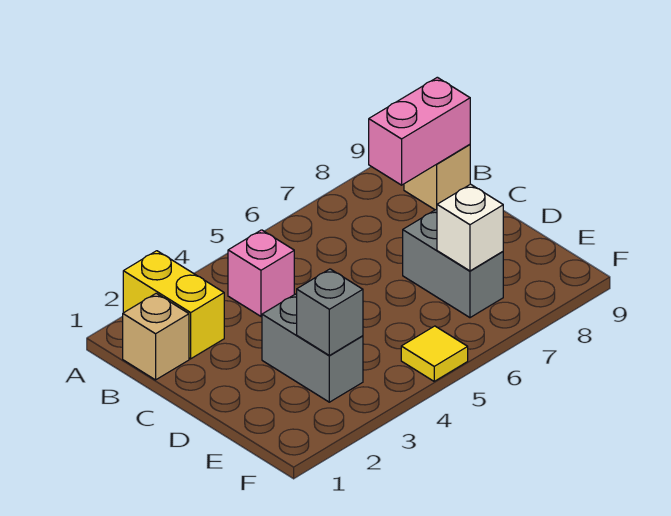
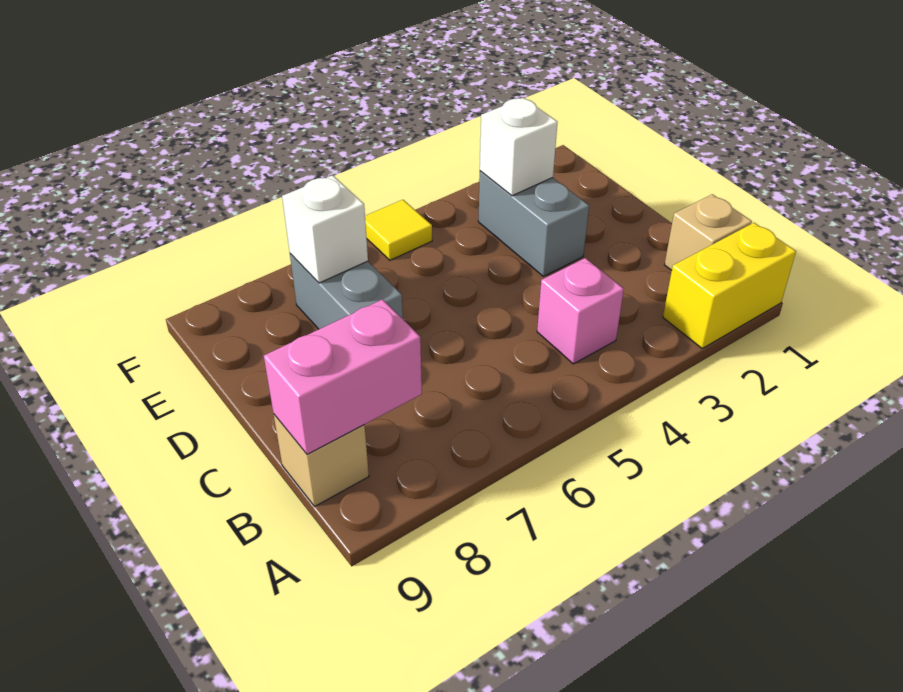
yellow brick A2:B2 level 1 -> yellow brick A1:A2 level 1
grey brick E3 level 2 -> white brick E3 level 2

